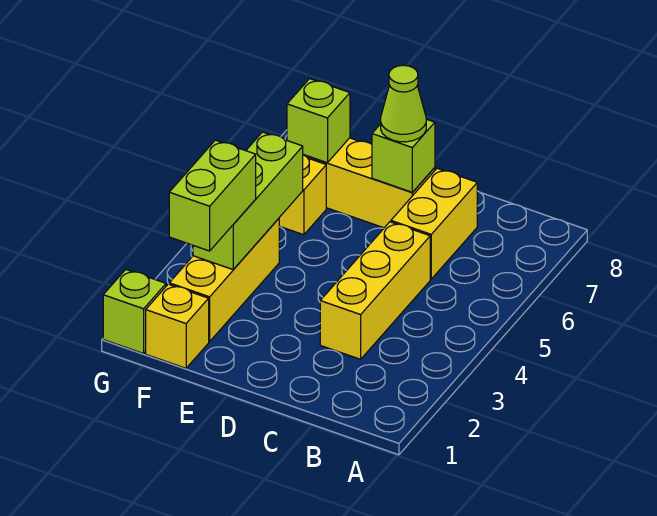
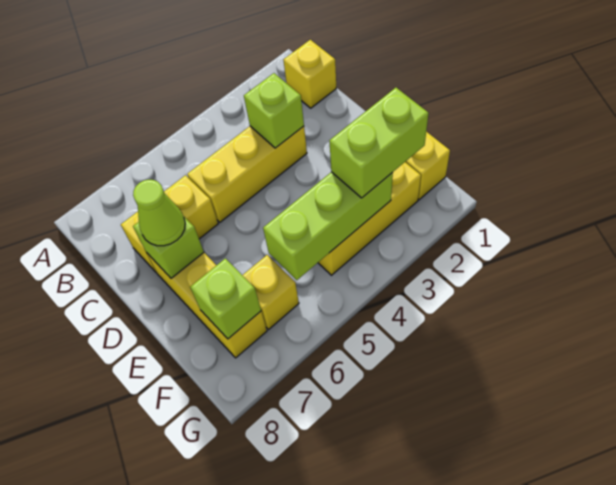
none -> yellow brick B1 level 1
lime brick G1 level 1 -> lime brick C3 level 2

